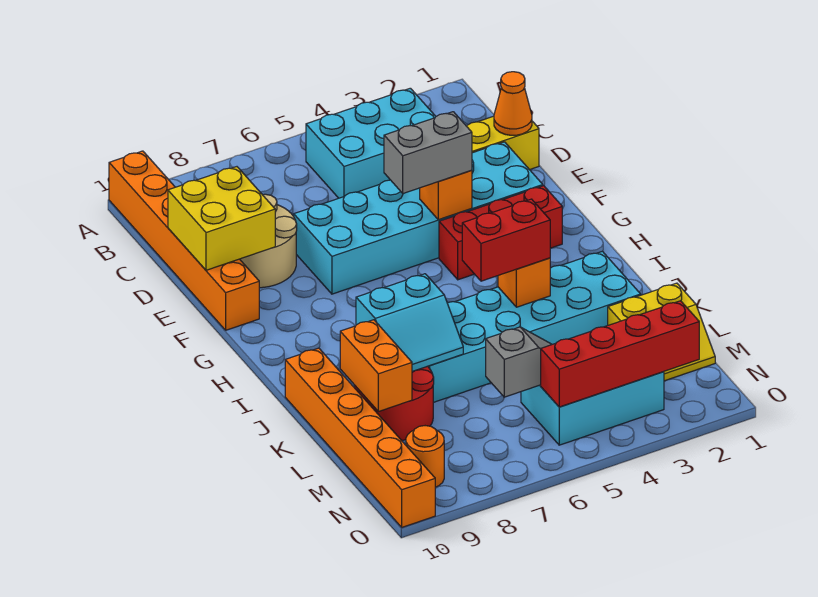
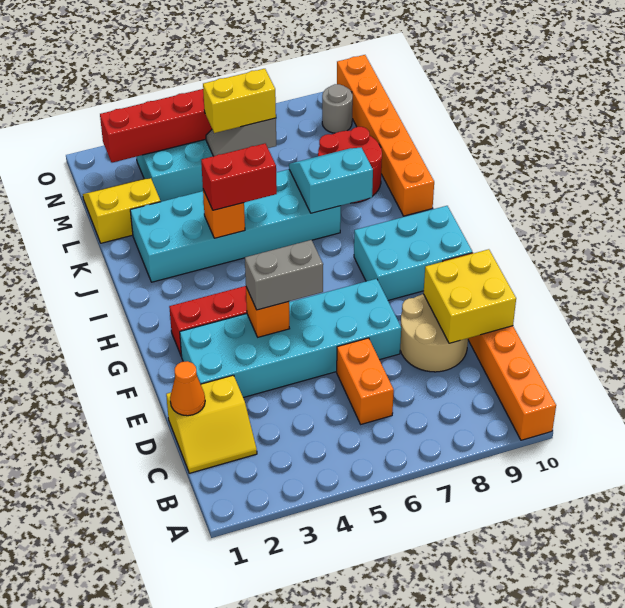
cyan brick B3:C5 level 1 -> cyan brick G8:H10 level 1
orange brick K9:L9 level 2 -> orange brick C6:D6 level 1
none -> yellow brick M5:M6 level 3
orange round brick N9 level 1 -> grey round brick N9 level 1

